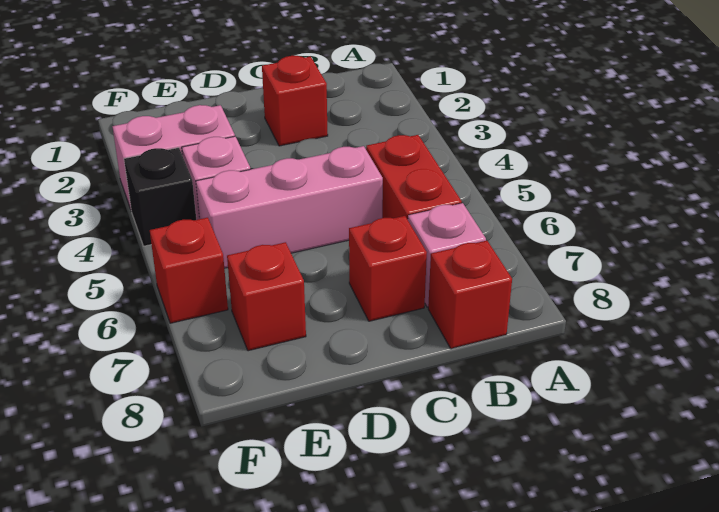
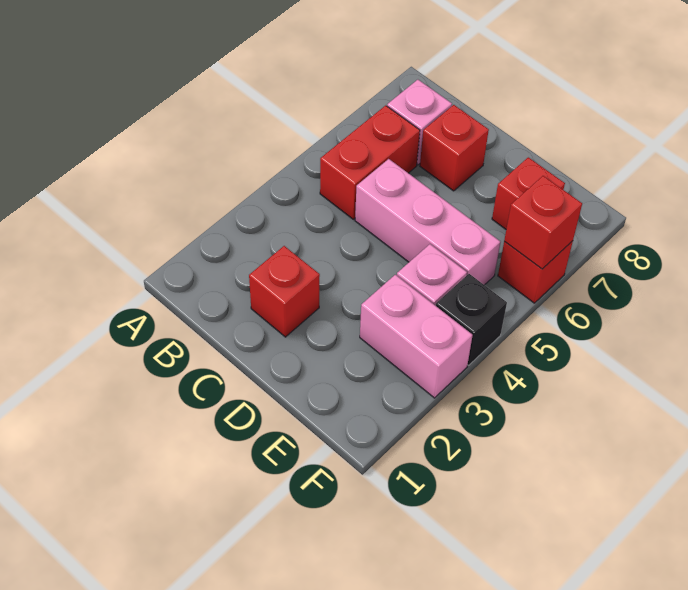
red brick B8 level 1 -> red brick F6 level 2

